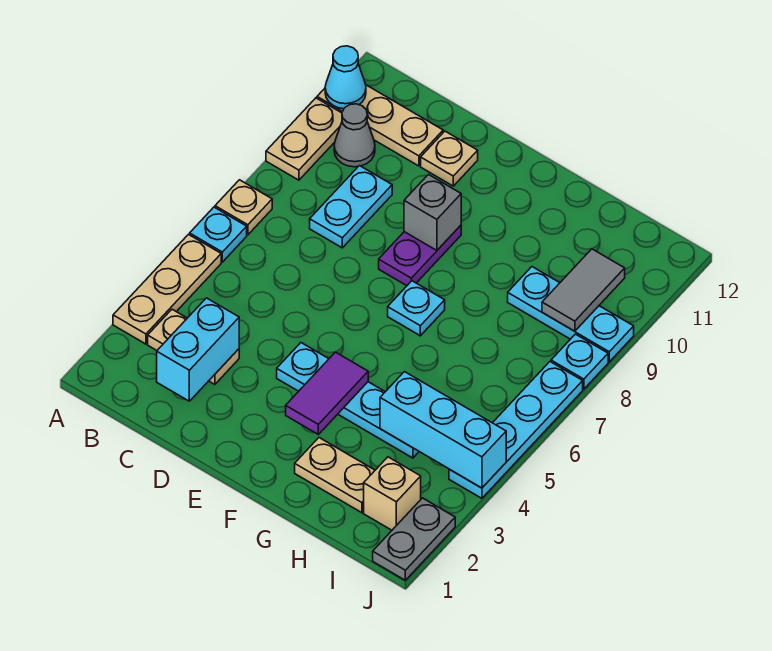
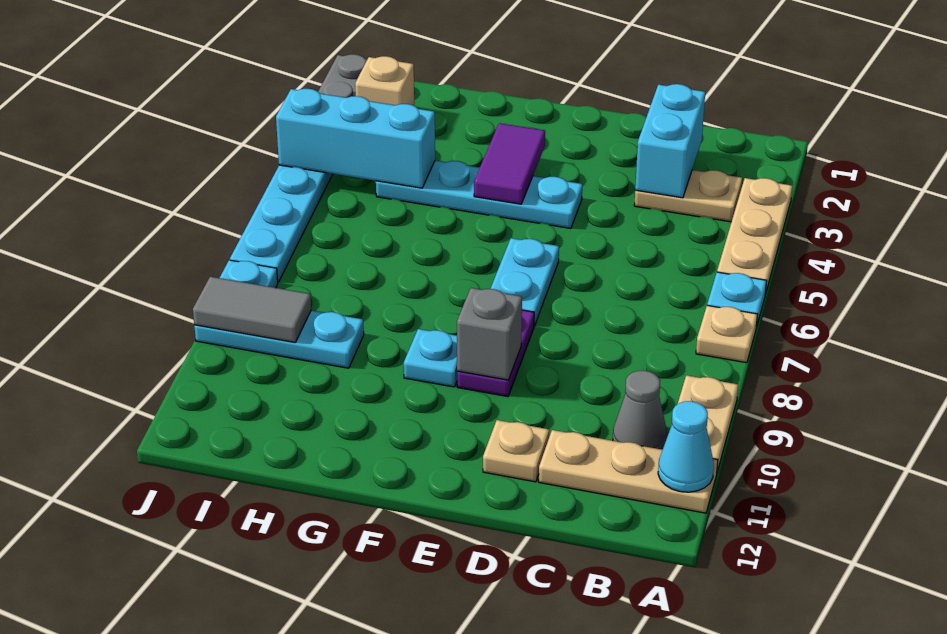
cyan plate C8:C9 level 1 -> cyan plate E6:E7 level 1
cyan plate F7 level 1 -> cyan plate F9 level 1
tan plate G2:H2 level 1 -> none
grey tile I9:I10 level 2 -> grey tile I9:J9 level 2

